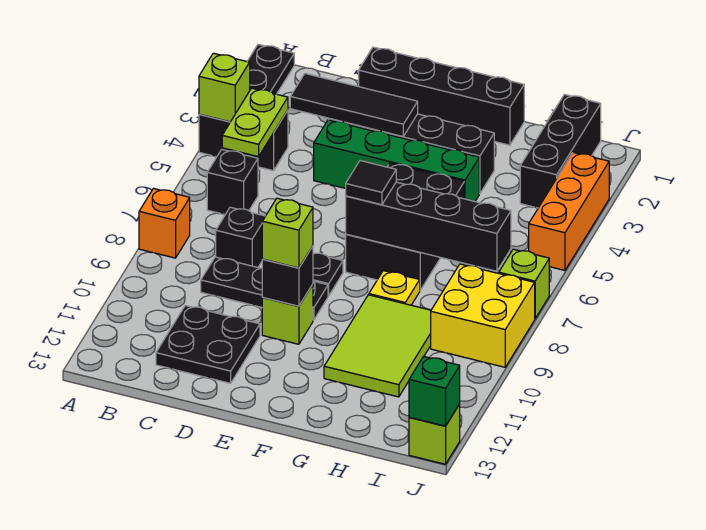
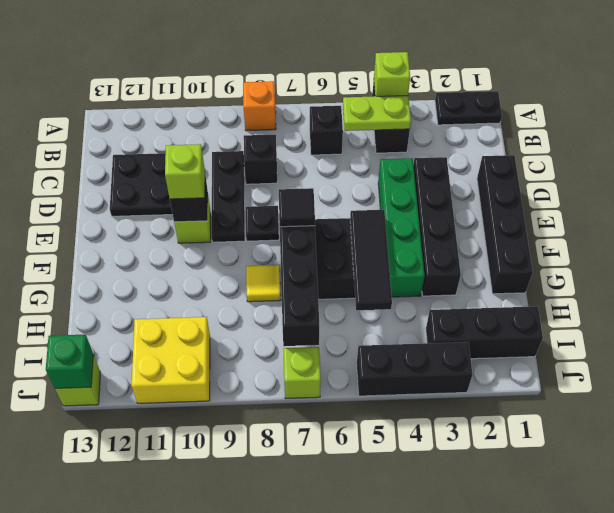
black tile C3:E3 level 2 -> black tile F5:H5 level 2
yellow plate G8 level 1 -> yellow tile G8 level 1
lime tile G9:H11 level 1 -> none
yellow brick I8:J9 level 1 -> yellow brick I10:J11 level 1
orange brick J3:J5 level 1 -> black brick J3:J5 level 1

